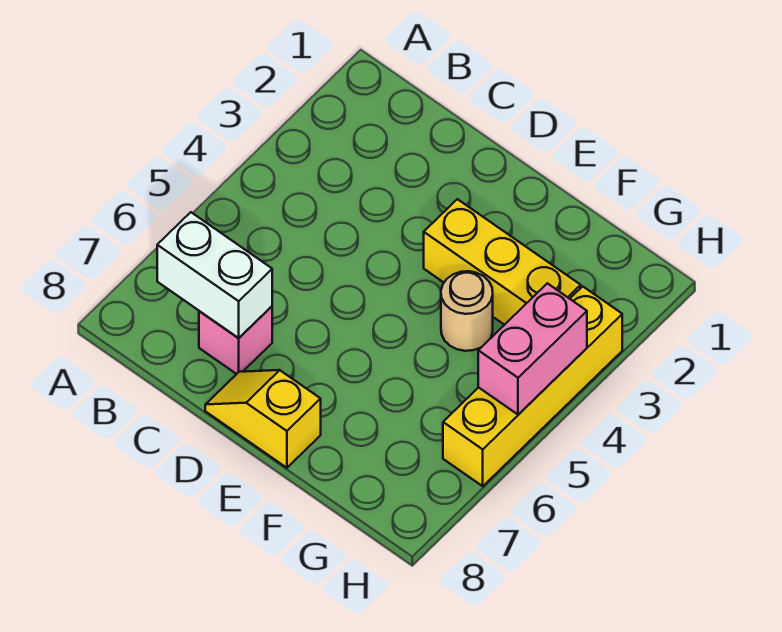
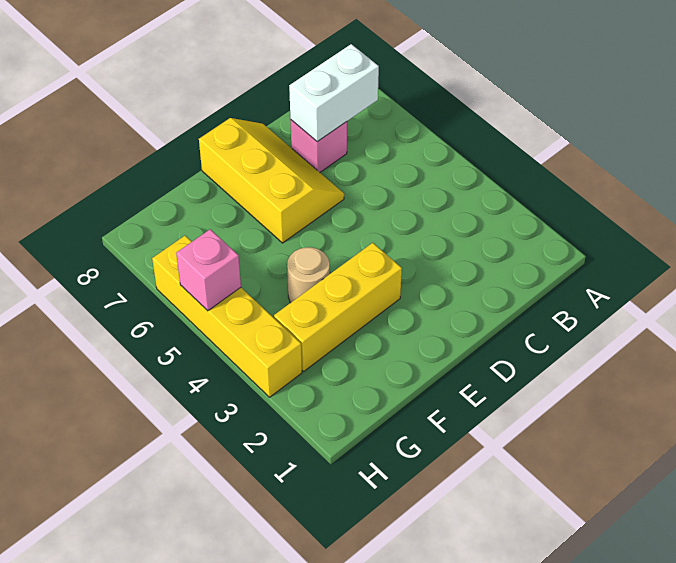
yellow slope D8:E8 level 1 top E -> yellow slope D6:E8 level 1 top E
pink brick H4:H5 level 2 -> pink brick H5 level 2

